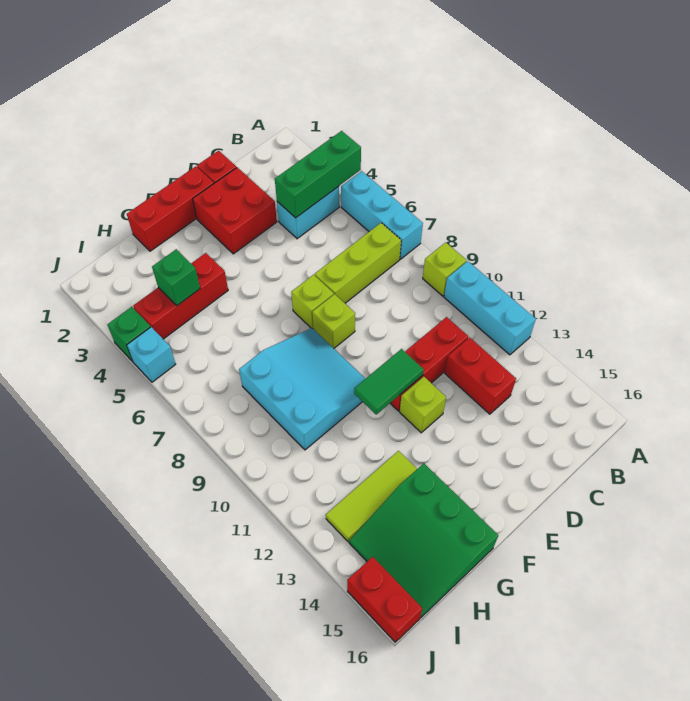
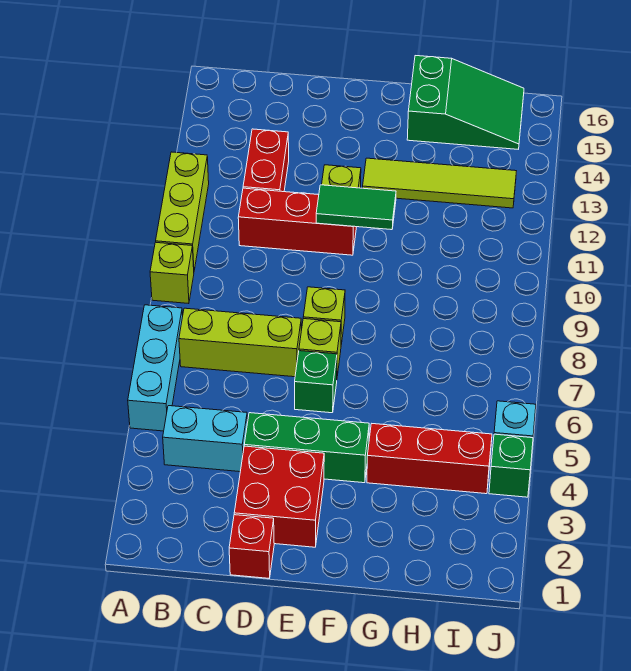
green brick A4:C4 level 2 -> green brick D4:F4 level 1
cyan brick A10:A12 level 1 -> lime brick A10:A12 level 1
red brick E1:G1 level 1 -> none
cyan slope F8:H10 level 1 top H -> none
lime tile G13:I13 level 1 -> lime tile F13:I13 level 1
green slope G14:I16 level 1 top G -> green slope G15:I16 level 1 top G
green brick H4 level 2 -> green brick E6 level 1
red brick J15:J16 level 1 -> none

